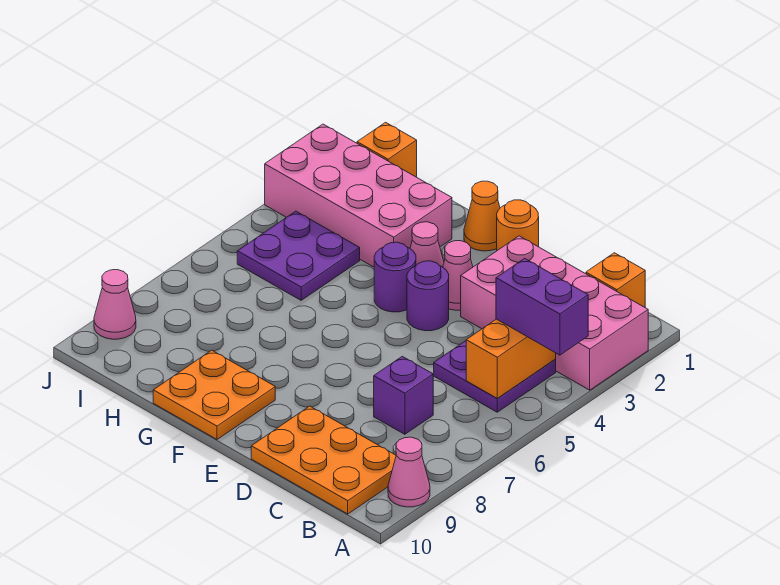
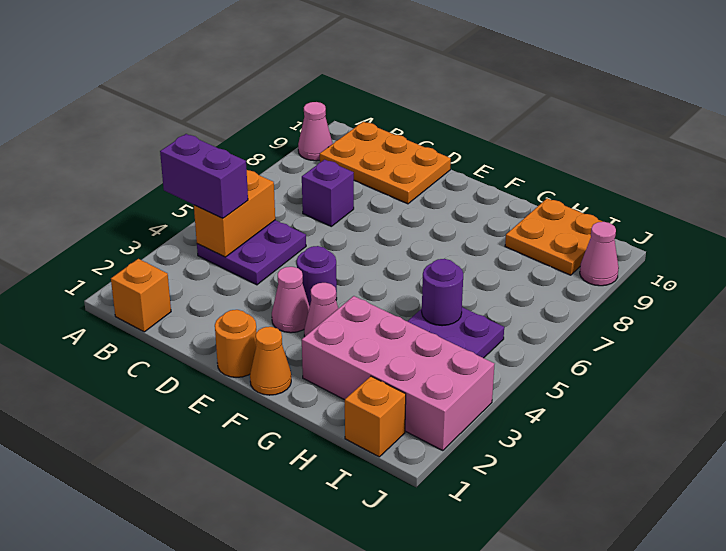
pink brick A2:D3 level 1 -> none
purple round brick F4 level 1 -> purple round brick H5 level 2
orange plate F9:G10 level 1 -> orange plate H9:I10 level 1

